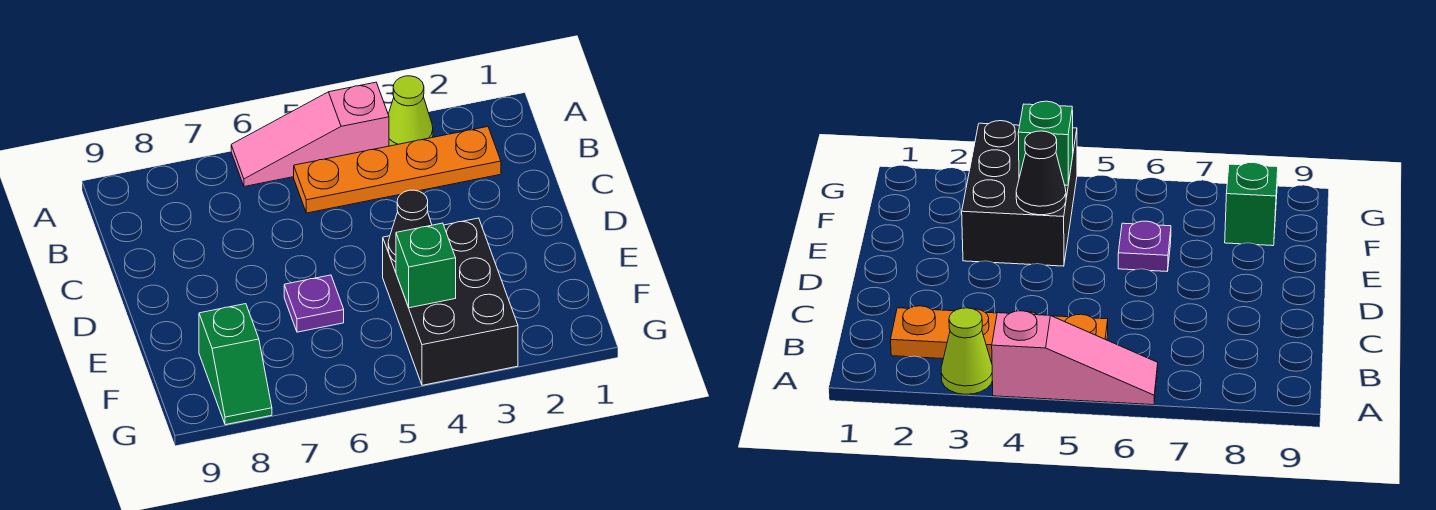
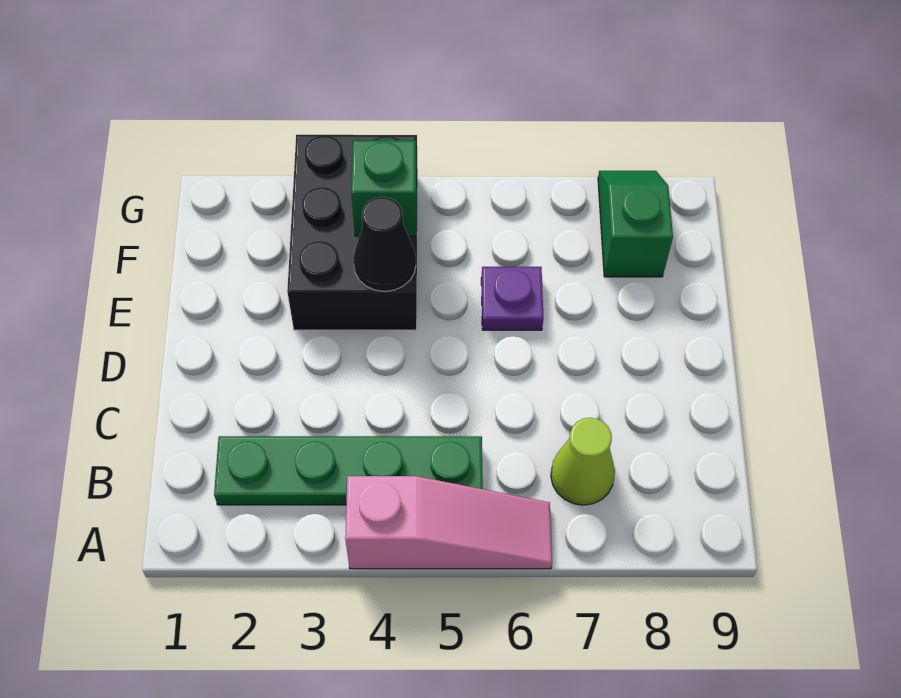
lime cone A3 level 1 -> lime cone B7 level 1
orange plate B2:B5 level 1 -> green plate B2:B5 level 1

